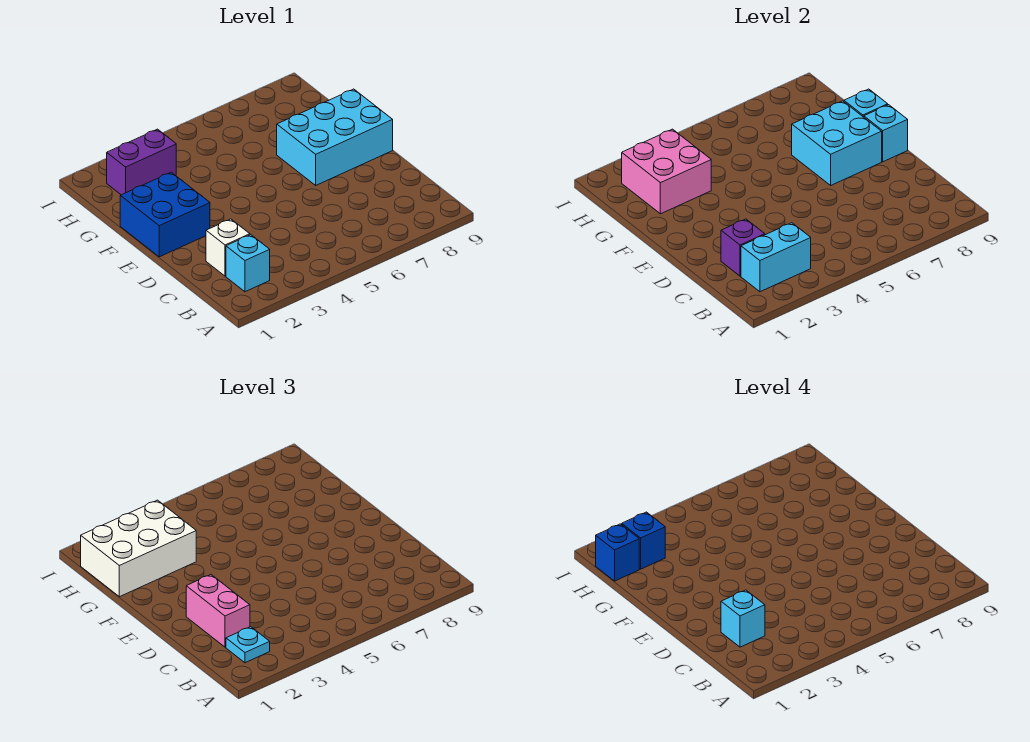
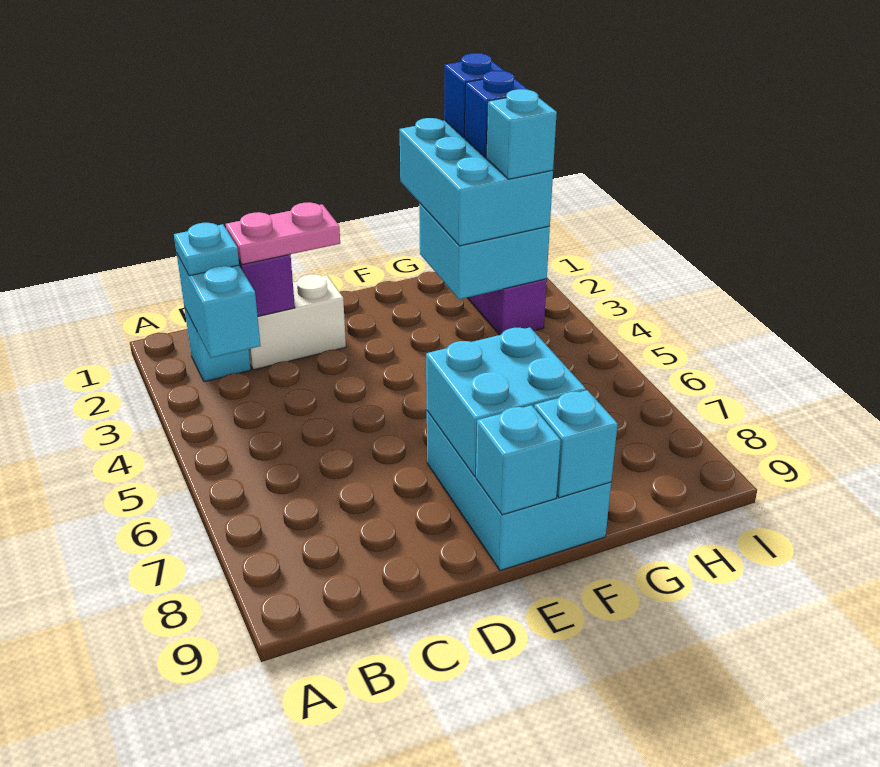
white brick C2 level 1 -> white brick C2:D2 level 1
pink brick C2:D2 level 3 -> pink plate C2:D2 level 3
cyan brick C2 level 4 -> cyan brick H3 level 4
blue brick E1:F2 level 1 -> none
white brick G1:H3 level 3 -> cyan brick G1:H3 level 3
pink brick G2:H3 level 2 -> cyan brick G2:H3 level 2

